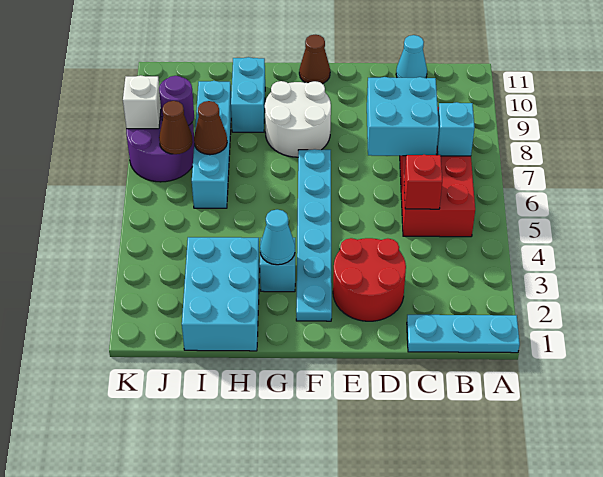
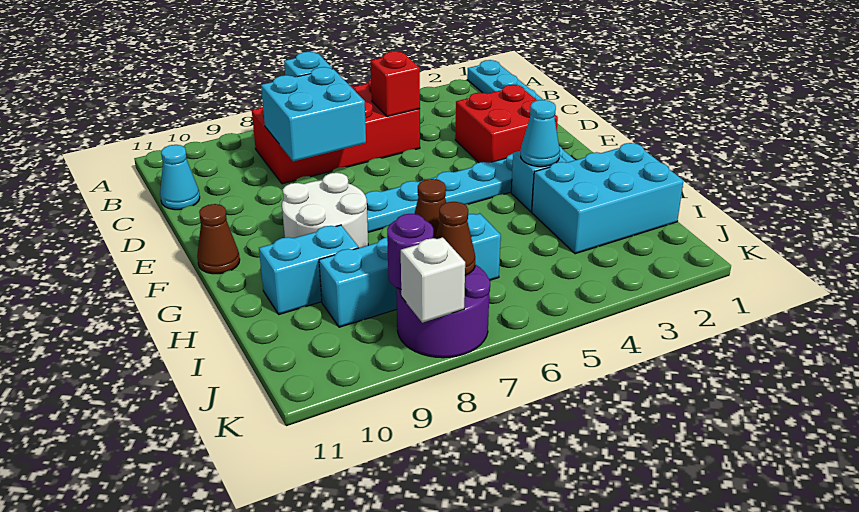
red round brick D2:E3 level 1 -> red brick D2:E3 level 1

